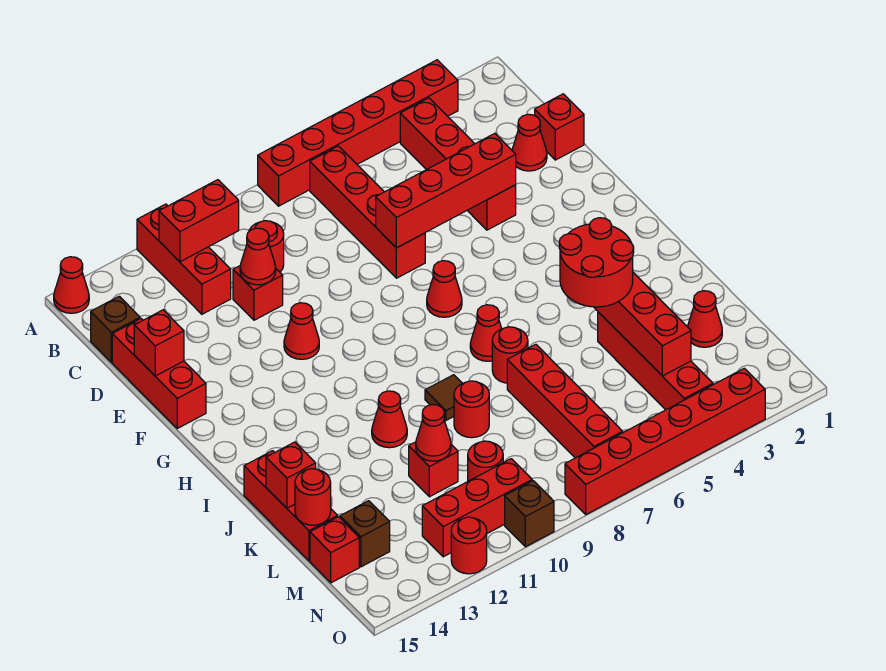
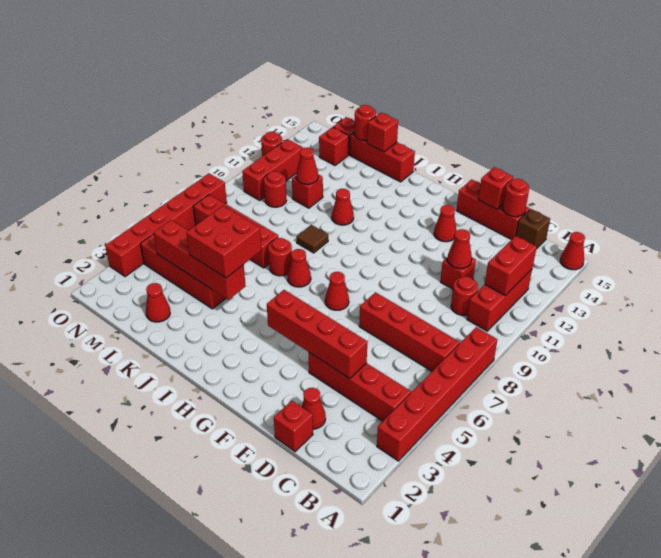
red brick A12:C12 level 1 -> red brick B10:B12 level 1
red brick E4:E7 level 2 -> red brick D4:G4 level 2
red cone F11 level 1 -> red cone F13 level 1
red round brick J4:K5 level 3 -> red brick J4:K5 level 3
red round brick K9 level 1 -> red round brick D15 level 2
brown brick M14 level 1 -> red brick M14 level 1
brown brick O10 level 1 -> none

